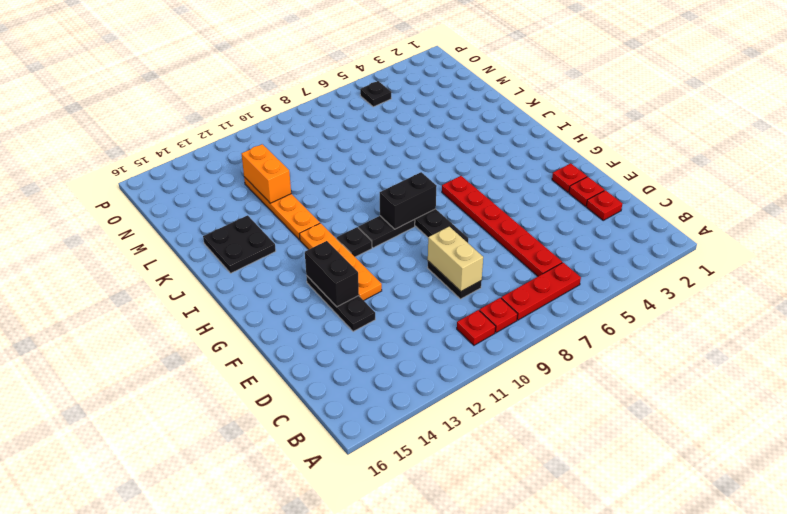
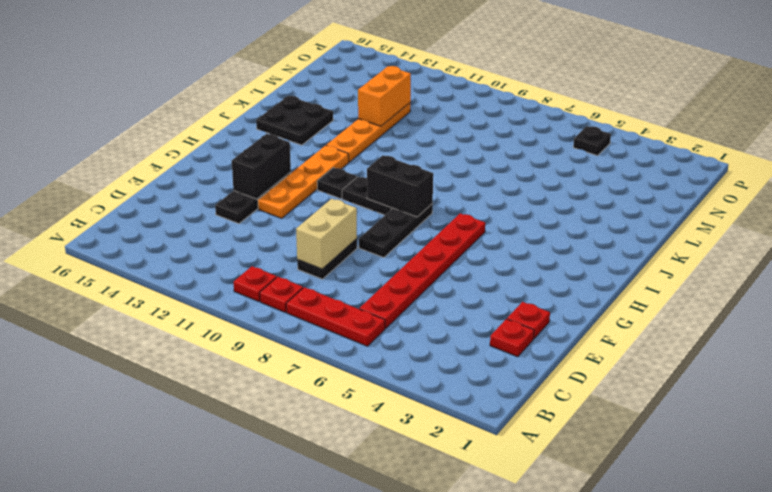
red plate F2 level 1 -> none

